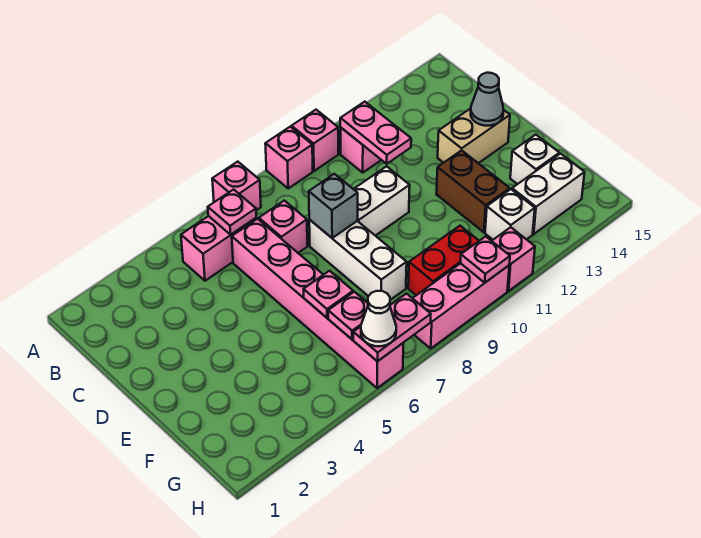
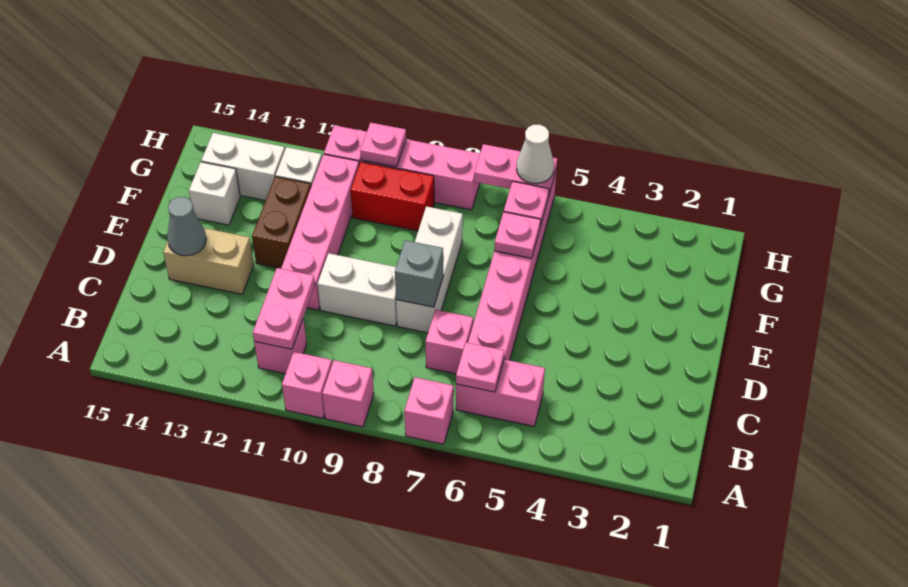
none -> pink brick D11:G11 level 1

